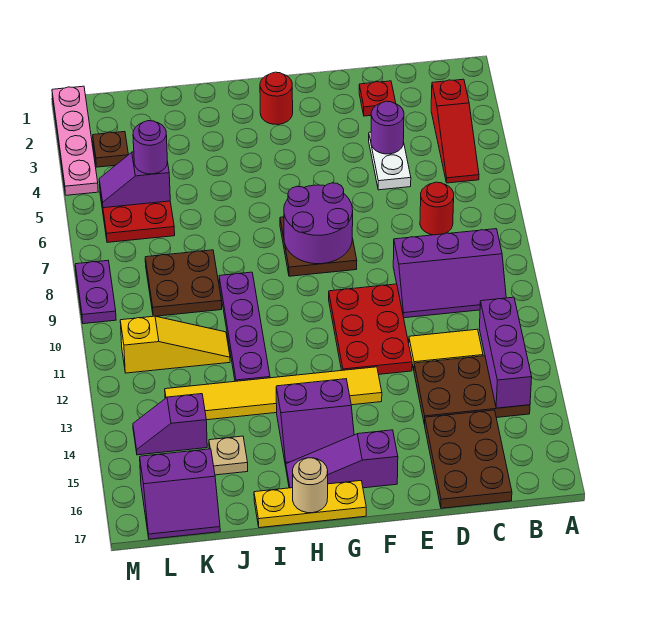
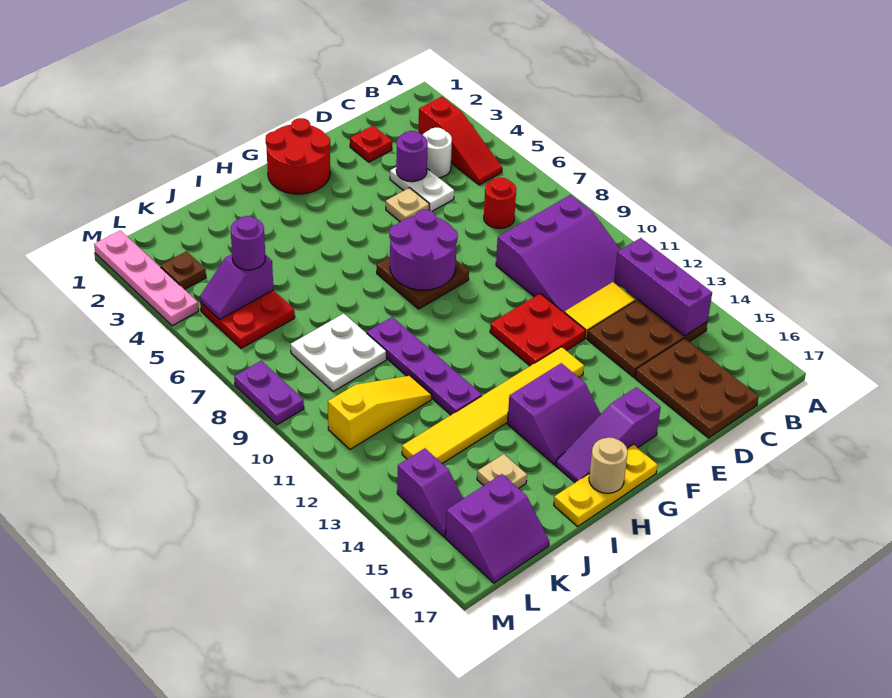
purple slope B9:D10 level 1 top 9 -> purple slope B9:D11 level 1 top 9
none -> white round brick C4 level 1
none -> tan plate E5 level 1
red plate E10:F12 level 1 -> red plate E11:F12 level 1
red round brick G2 level 1 -> red round brick F1:G2 level 1
brown plate J8:K9 level 1 -> white plate J8:K9 level 1
purple slope K14:L14 level 1 top K -> purple slope L14:L15 level 1 top 14

